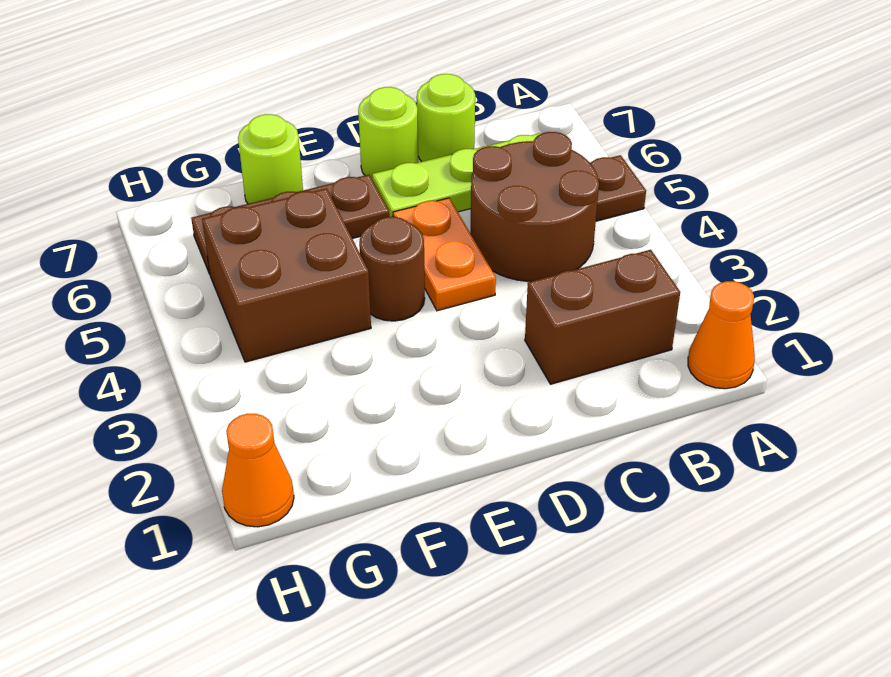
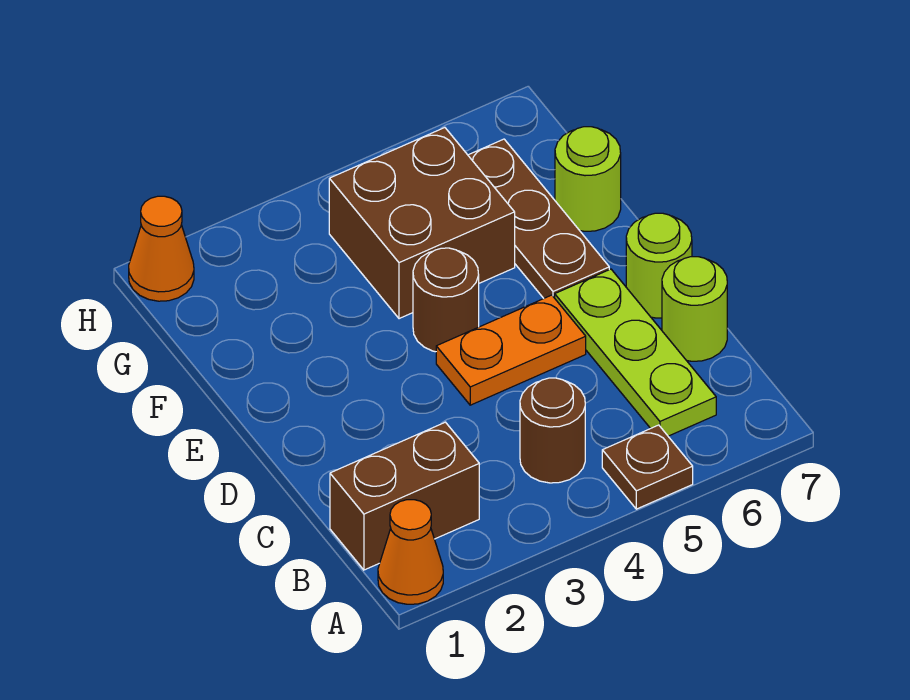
brown brick B2:C2 level 1 -> brown brick B1:B2 level 1
brown round brick B4:C5 level 1 -> brown round brick B4 level 1

